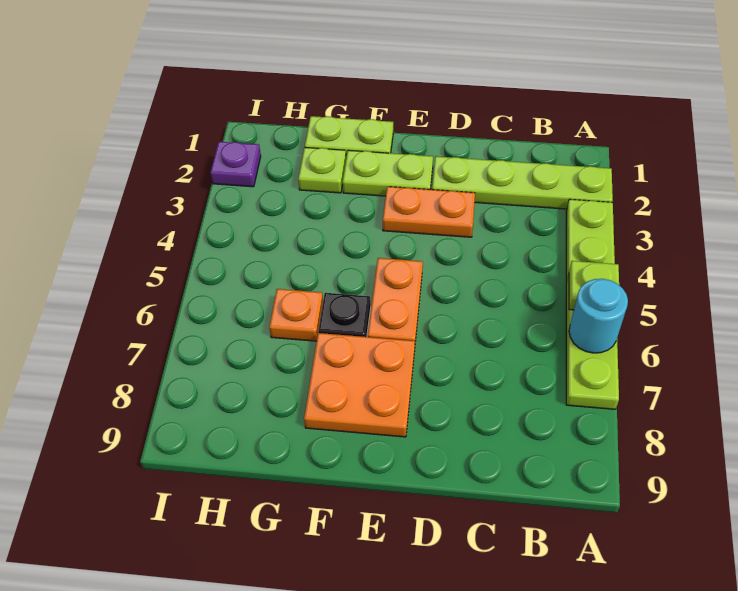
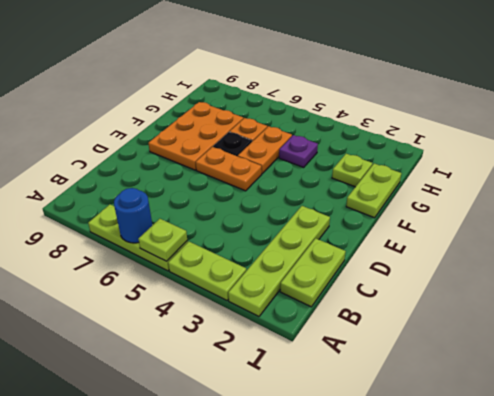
cyan round brick A6 level 2 -> blue round brick A6 level 2
orange plate D3:E3 level 1 -> orange plate F5:G5 level 1
lime plate E2:F2 level 1 -> lime plate B1:C1 level 1
orange plate E7:F8 level 1 -> orange plate E7:G8 level 1
purple plate I2 level 1 -> purple plate G4 level 1

